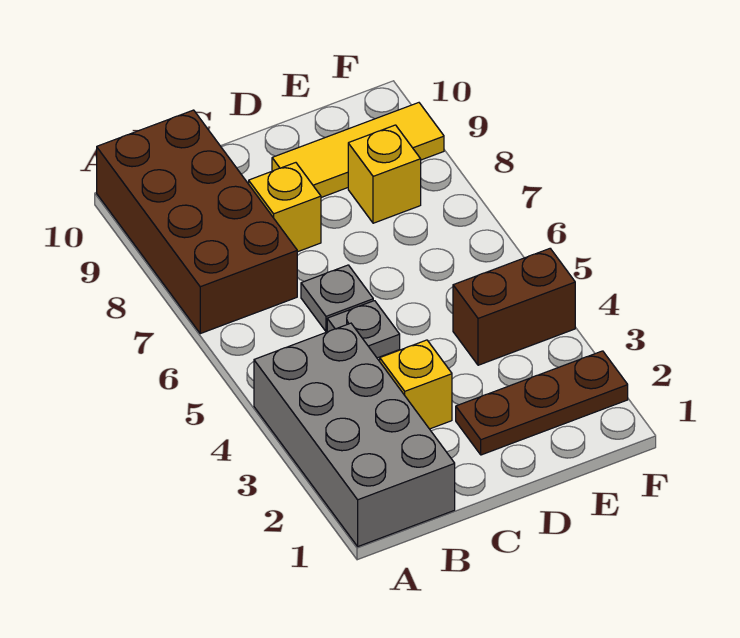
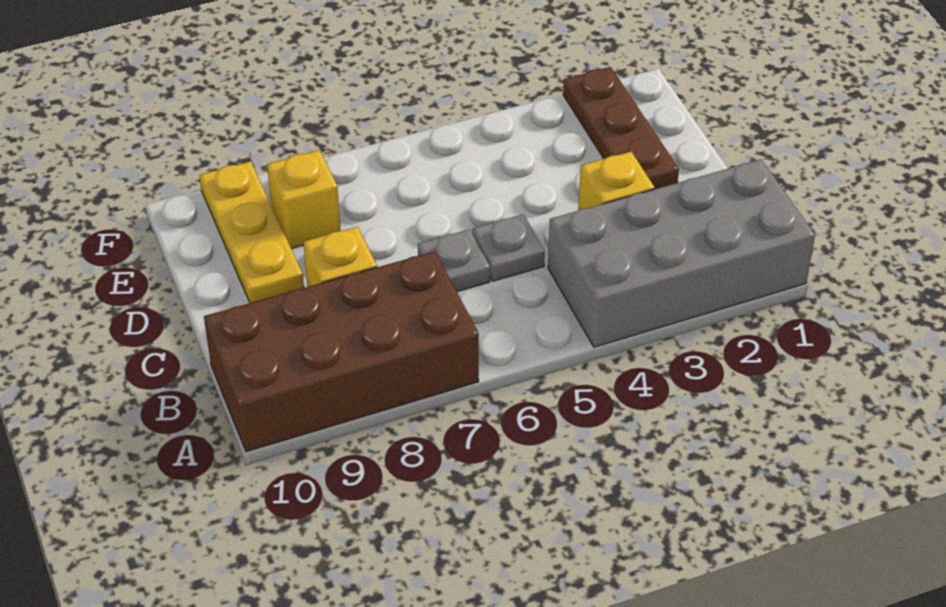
yellow tile D9:F9 level 1 -> yellow plate D9:F9 level 1
brown brick E4:F4 level 1 -> none

